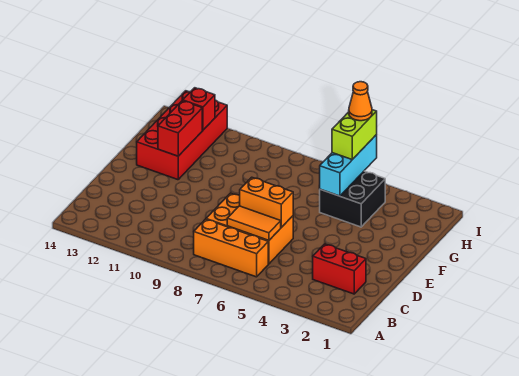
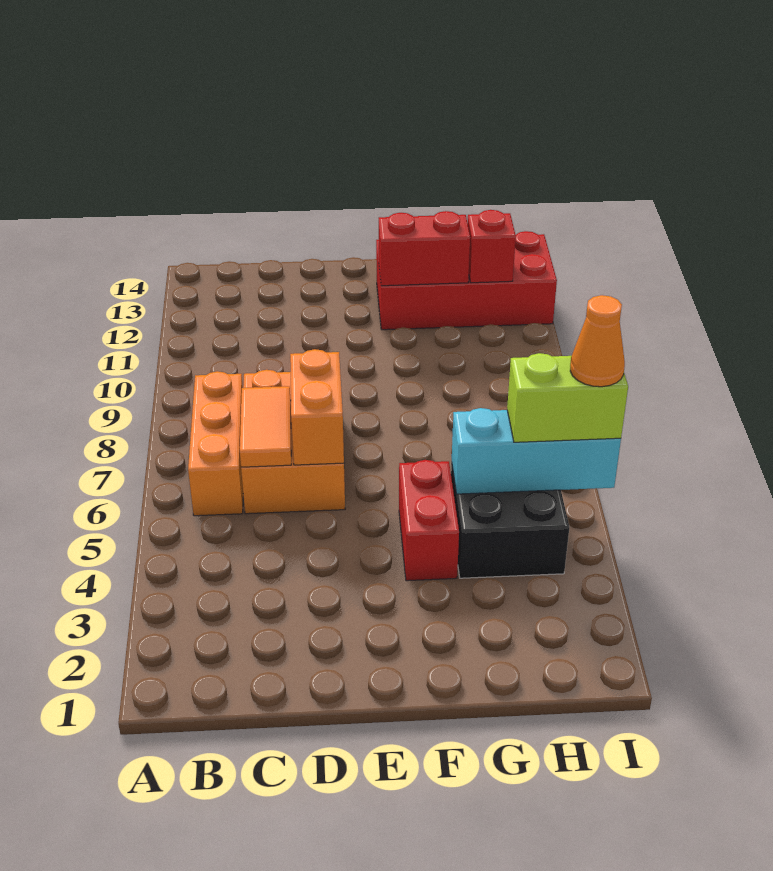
red brick C2:C3 level 1 -> red brick F4:F5 level 1

